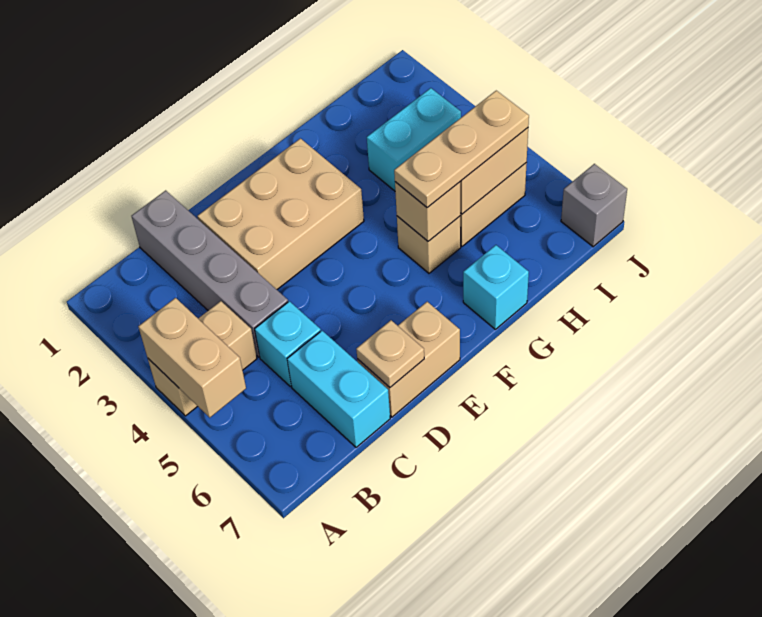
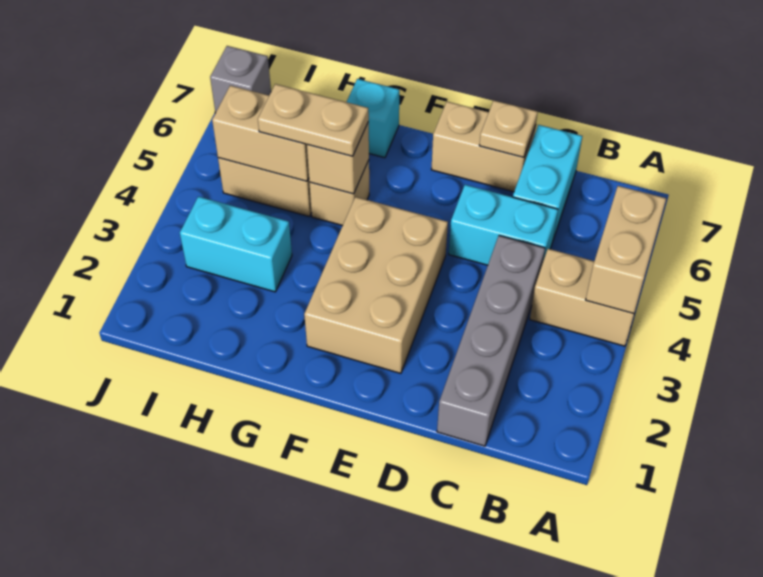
cyan brick C5 level 1 -> cyan brick C5:D5 level 1
tan brick D2:F3 level 1 -> tan brick E2:F4 level 1
tan plate G5:I5 level 3 -> tan plate G5:H5 level 3

